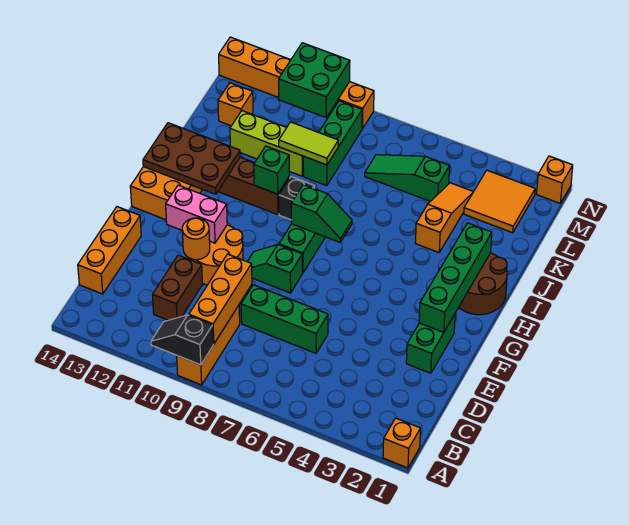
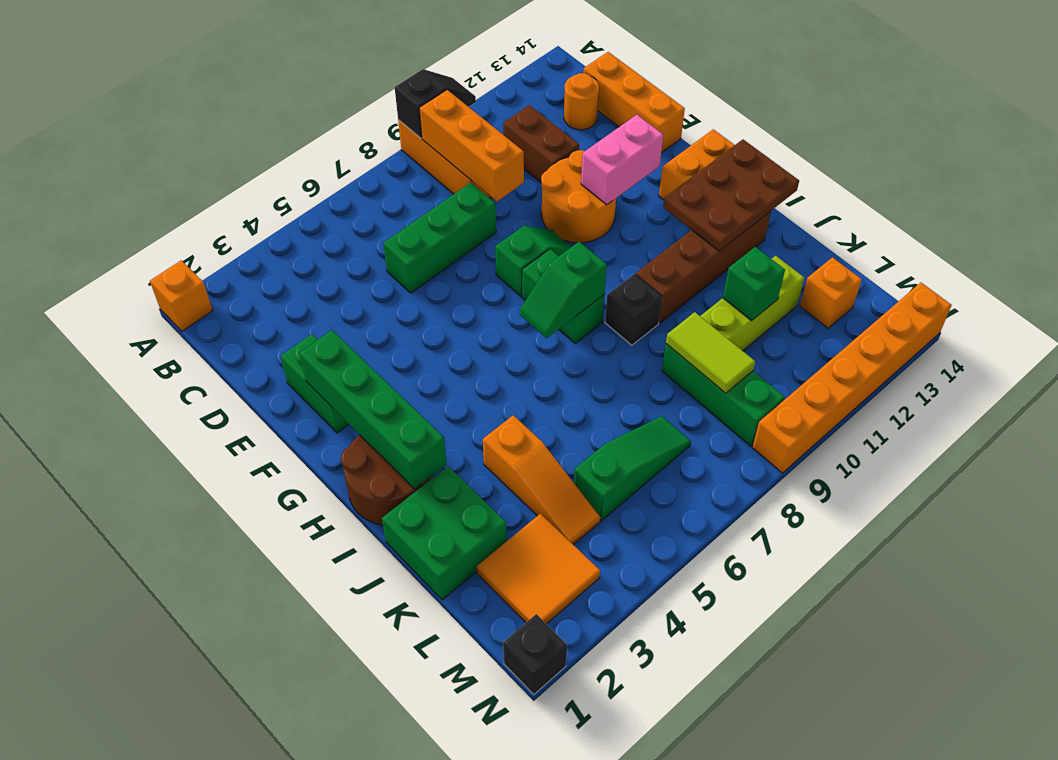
orange round brick E11 level 2 -> orange round brick C13 level 1
green brick I10 level 2 -> green brick K11 level 2
lime tile K9:K10 level 2 -> lime tile K9:L9 level 2
green brick M10:N11 level 2 -> green brick J1:K2 level 1
orange brick N1 level 1 -> black brick N1 level 1

